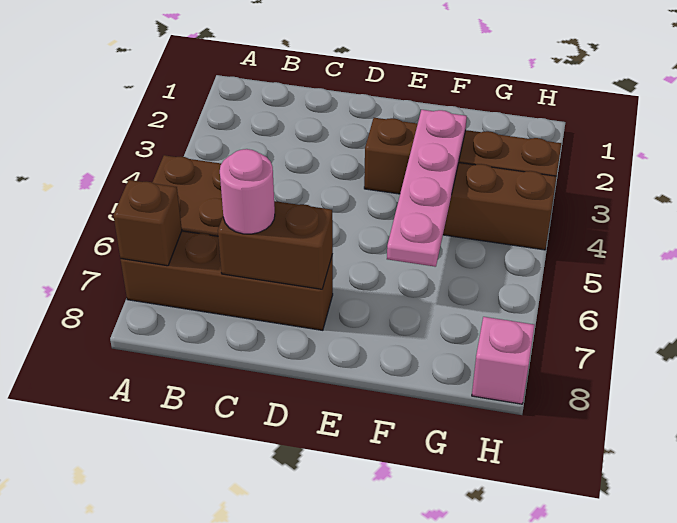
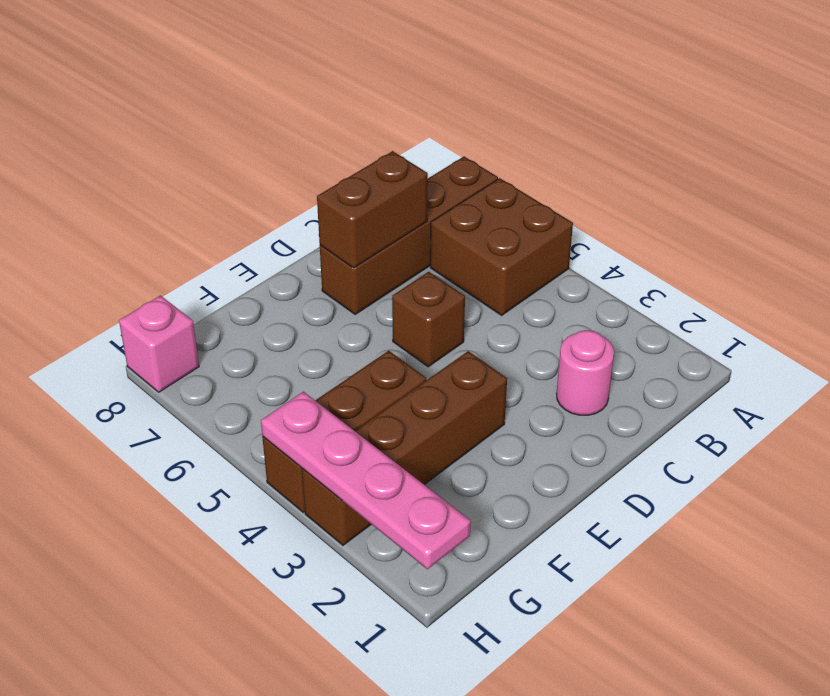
brown brick A7 level 2 -> brown brick D5 level 1
pink round brick C7 level 3 -> pink round brick C2 level 1
pink plate F3:F6 level 2 -> pink plate H1:H4 level 2

